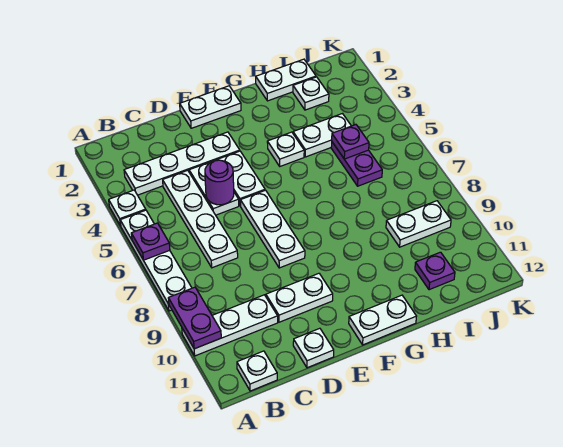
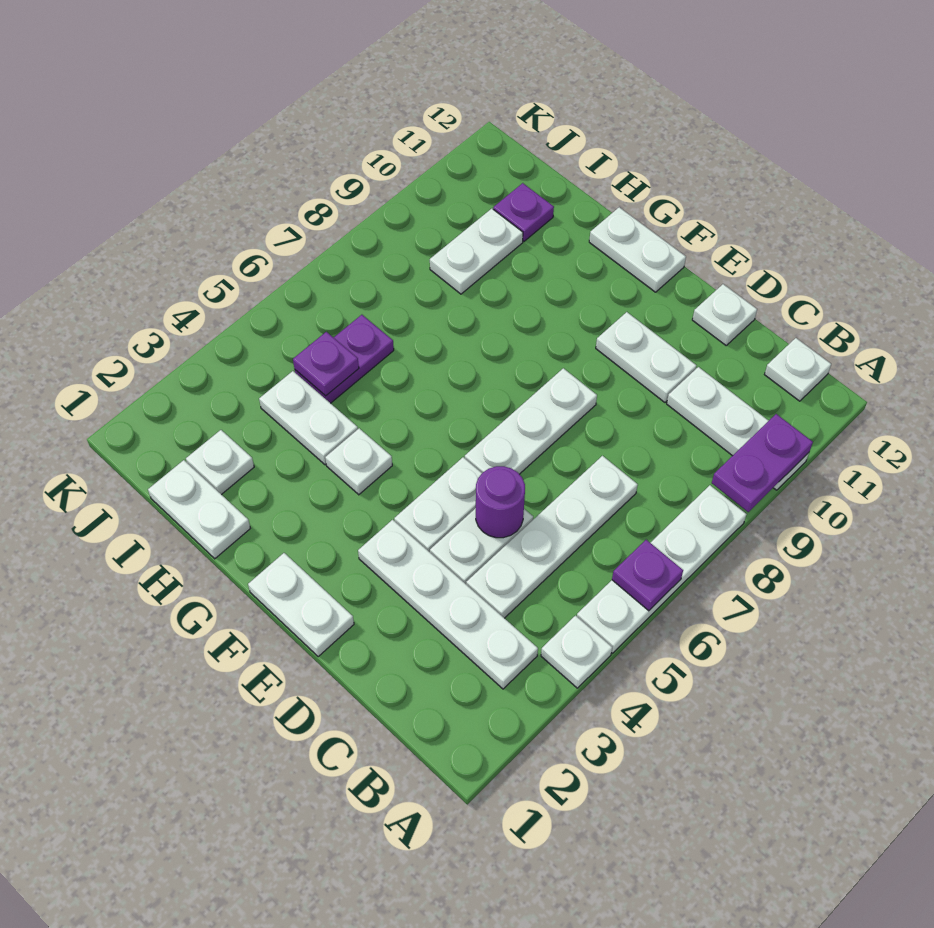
white plate I9:J9 level 1 -> white plate I9:I10 level 1

